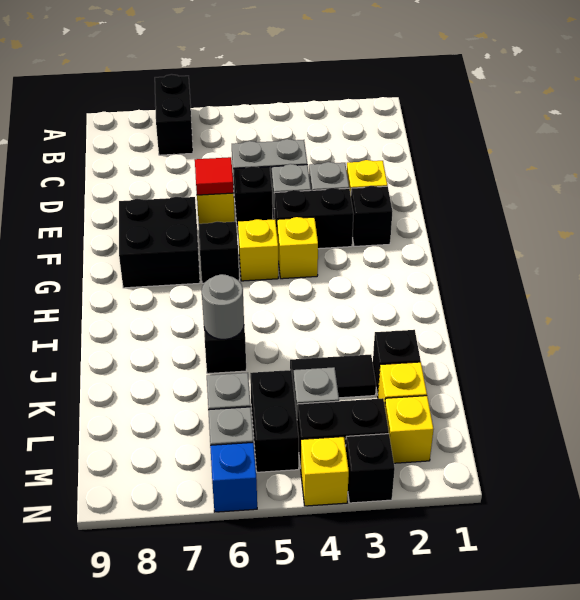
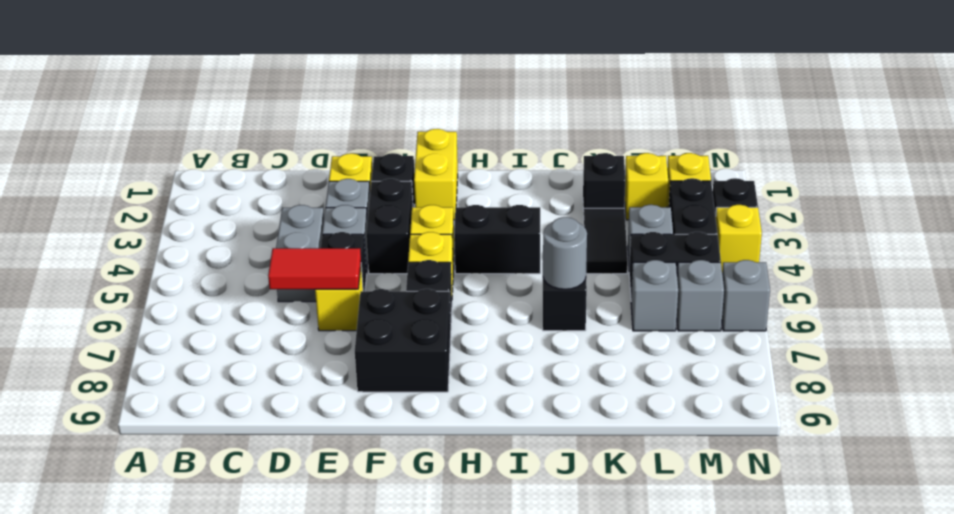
black brick A7:B7 level 1 -> black brick H4:I4 level 1
red tile E6 level 2 -> red tile D6:E6 level 2
none -> yellow brick G1:G2 level 1
blue brick N6 level 1 -> grey brick N6 level 1

